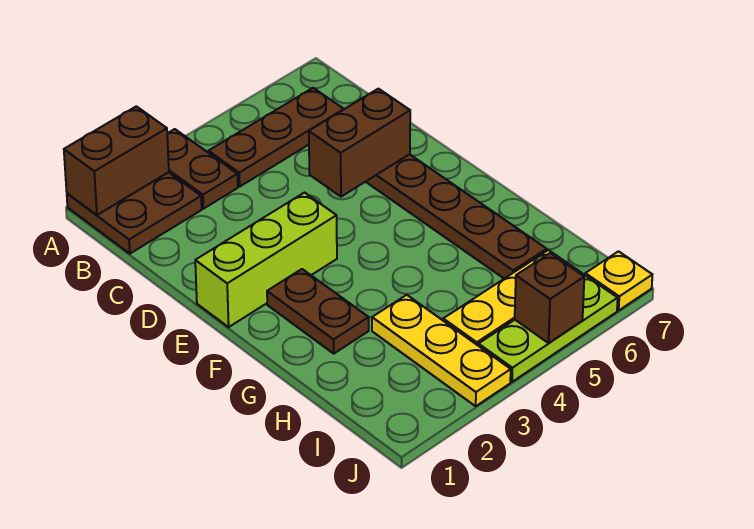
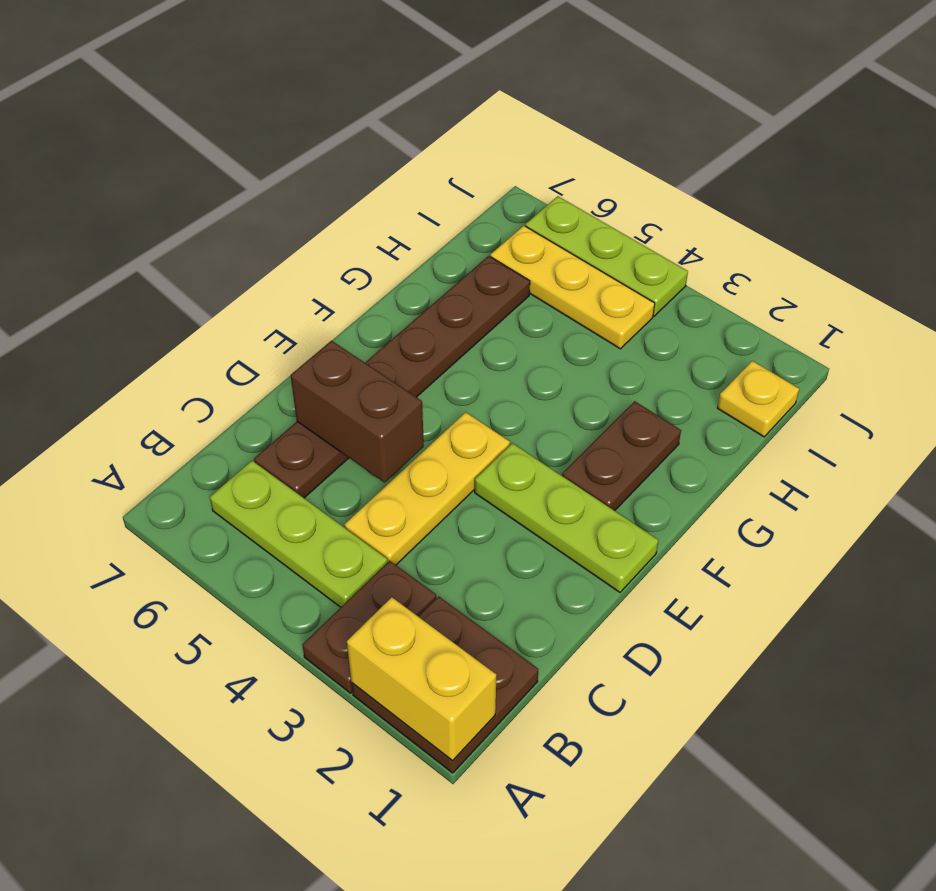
brown brick A1:A2 level 2 -> yellow brick A1:A2 level 2
brown plate B4:B6 level 1 -> lime plate B4:B6 level 1
lime brick E1:E3 level 1 -> lime plate E1:E3 level 1
yellow plate H3:J3 level 1 -> yellow plate C4:E4 level 1
brown brick J5 level 2 -> none
yellow plate J7 level 1 -> yellow plate I1 level 1

